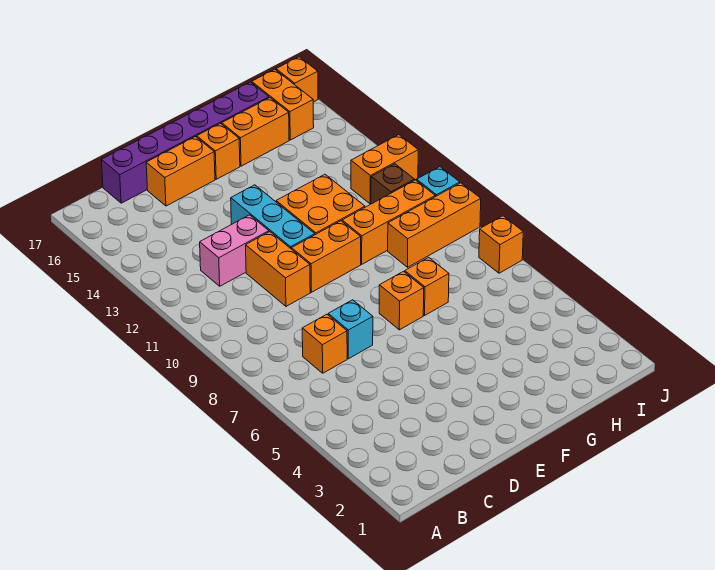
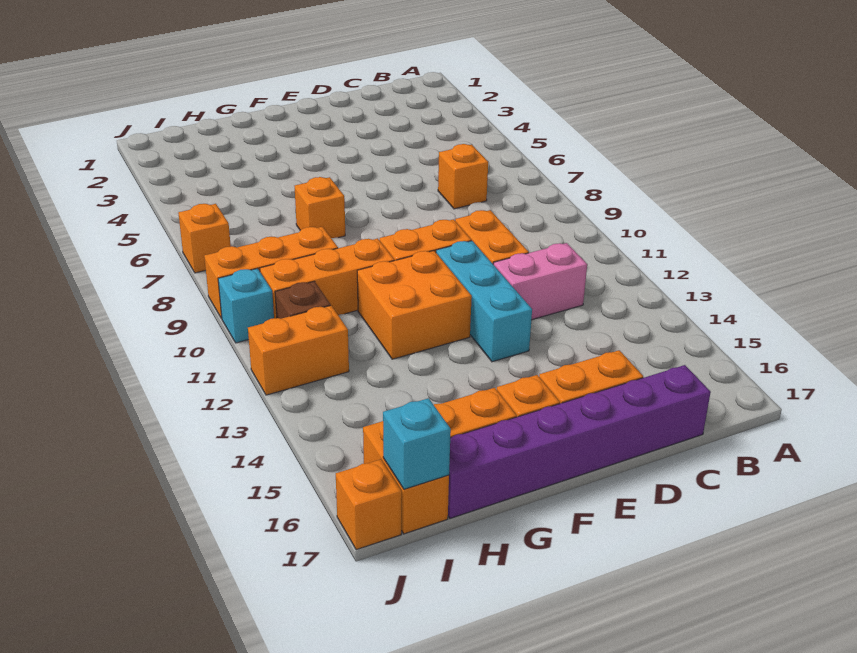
cyan brick D7 level 1 -> cyan brick I17 level 2
orange brick F7 level 1 -> none

